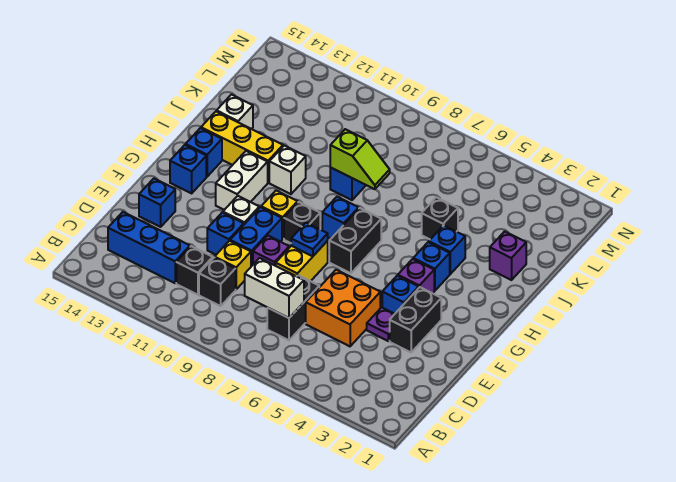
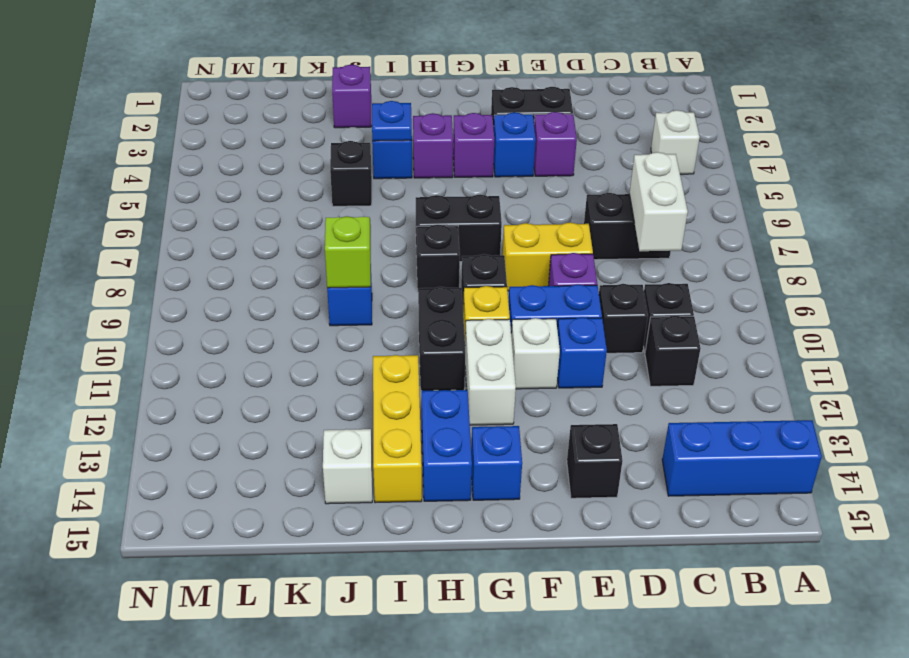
blue brick C12:C14 level 1 -> blue brick A14:C14 level 1
orange brick D5:E6 level 1 -> none
yellow brick D10 level 1 -> black brick D10 level 1
purple plate E4 level 1 -> purple brick E4 level 1
blue brick E14 level 1 -> black brick E14 level 1
blue plate F8 level 2 -> blue plate I4 level 2
white brick G12:H12 level 1 -> white brick G11:G12 level 1
blue brick H4 level 1 -> purple brick H4 level 1
blue brick H8 level 1 -> black brick H8 level 1
none -> black brick H10:H11 level 1
blue brick H14 level 1 -> blue brick H13:H14 level 1
white brick I11 level 1 -> white brick B4 level 1

